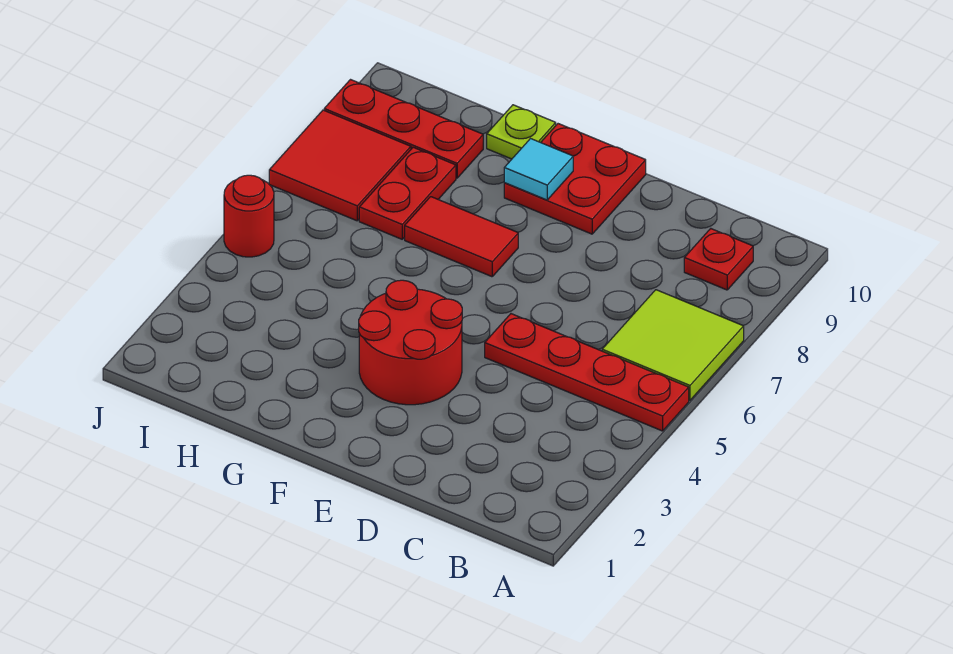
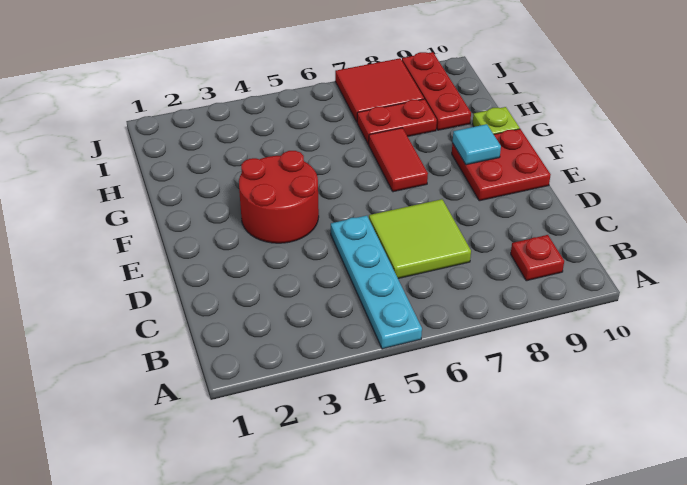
red plate A5:D5 level 1 -> cyan plate A5:D5 level 1
lime tile A6:B7 level 1 -> lime tile C6:D7 level 1
red round brick J5 level 1 -> none

